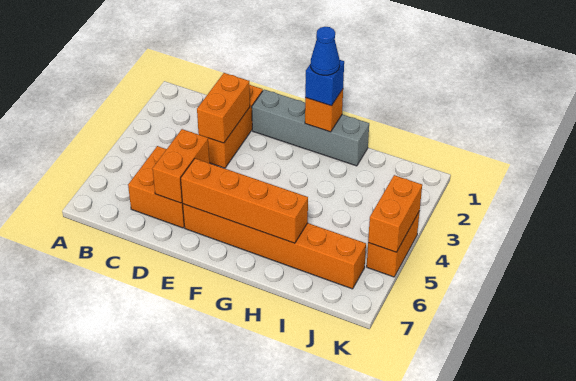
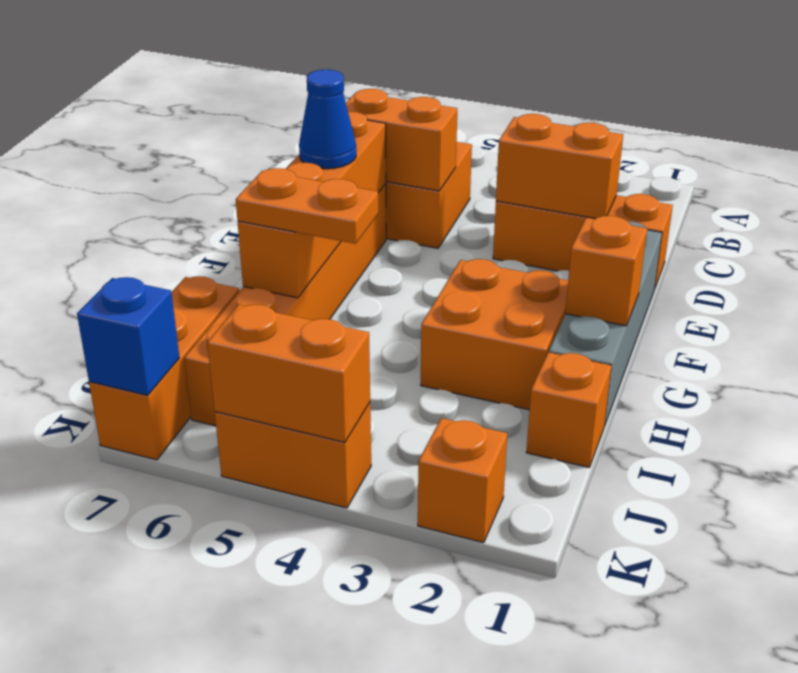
blue brick G1 level 3 -> blue brick K7 level 2
blue cone G1 level 4 -> blue cone F6 level 3
none -> orange brick G2:H3 level 1
none -> orange plate H5:H6 level 3
none -> orange brick I1 level 1
none -> orange brick I7:K7 level 1
none -> orange brick K2 level 1

